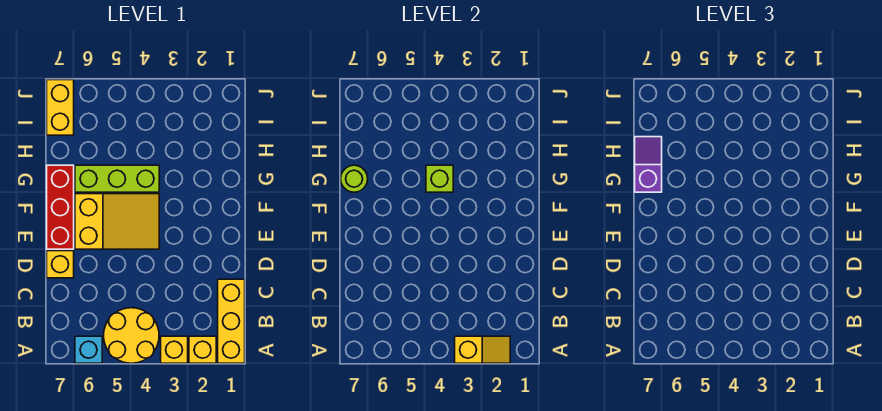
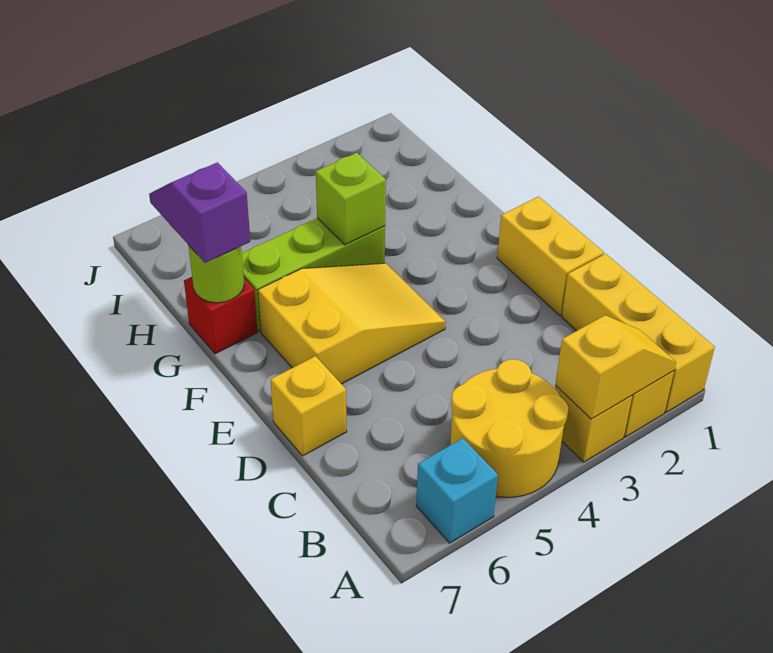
red brick E7:G7 level 1 -> red brick G7 level 1
yellow brick I7:J7 level 1 -> yellow brick D1:E1 level 1

